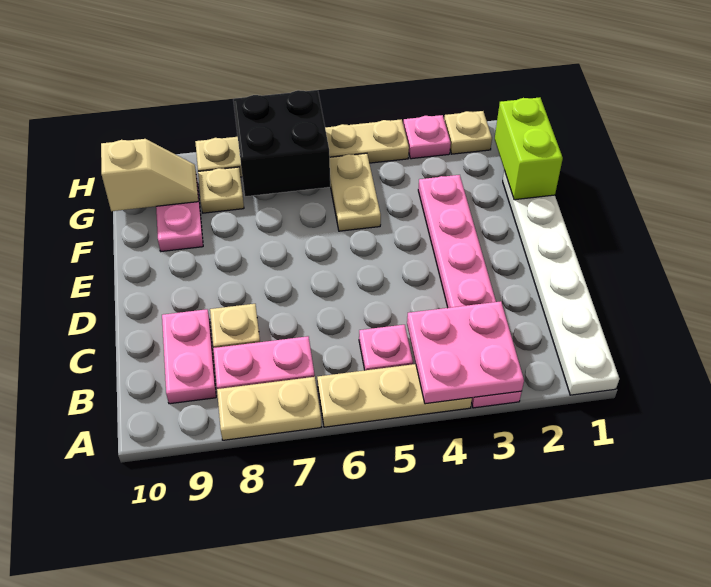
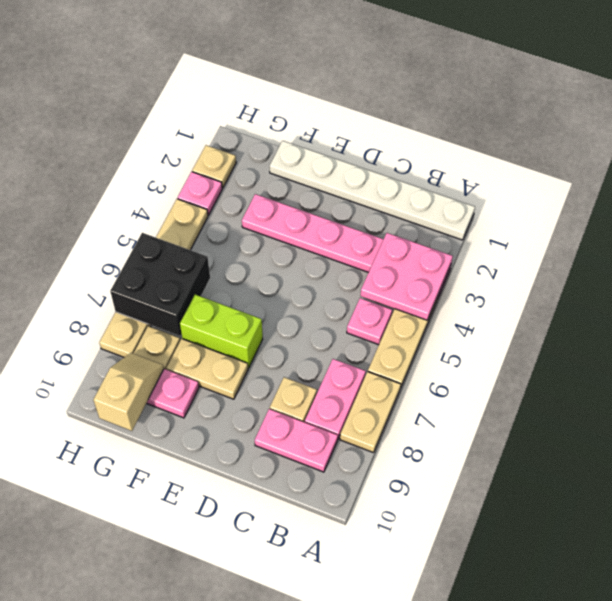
lime brick F1:G1 level 2 -> lime brick E7:F7 level 1
tan plate F5:G5 level 1 -> tan plate E8:F8 level 1

